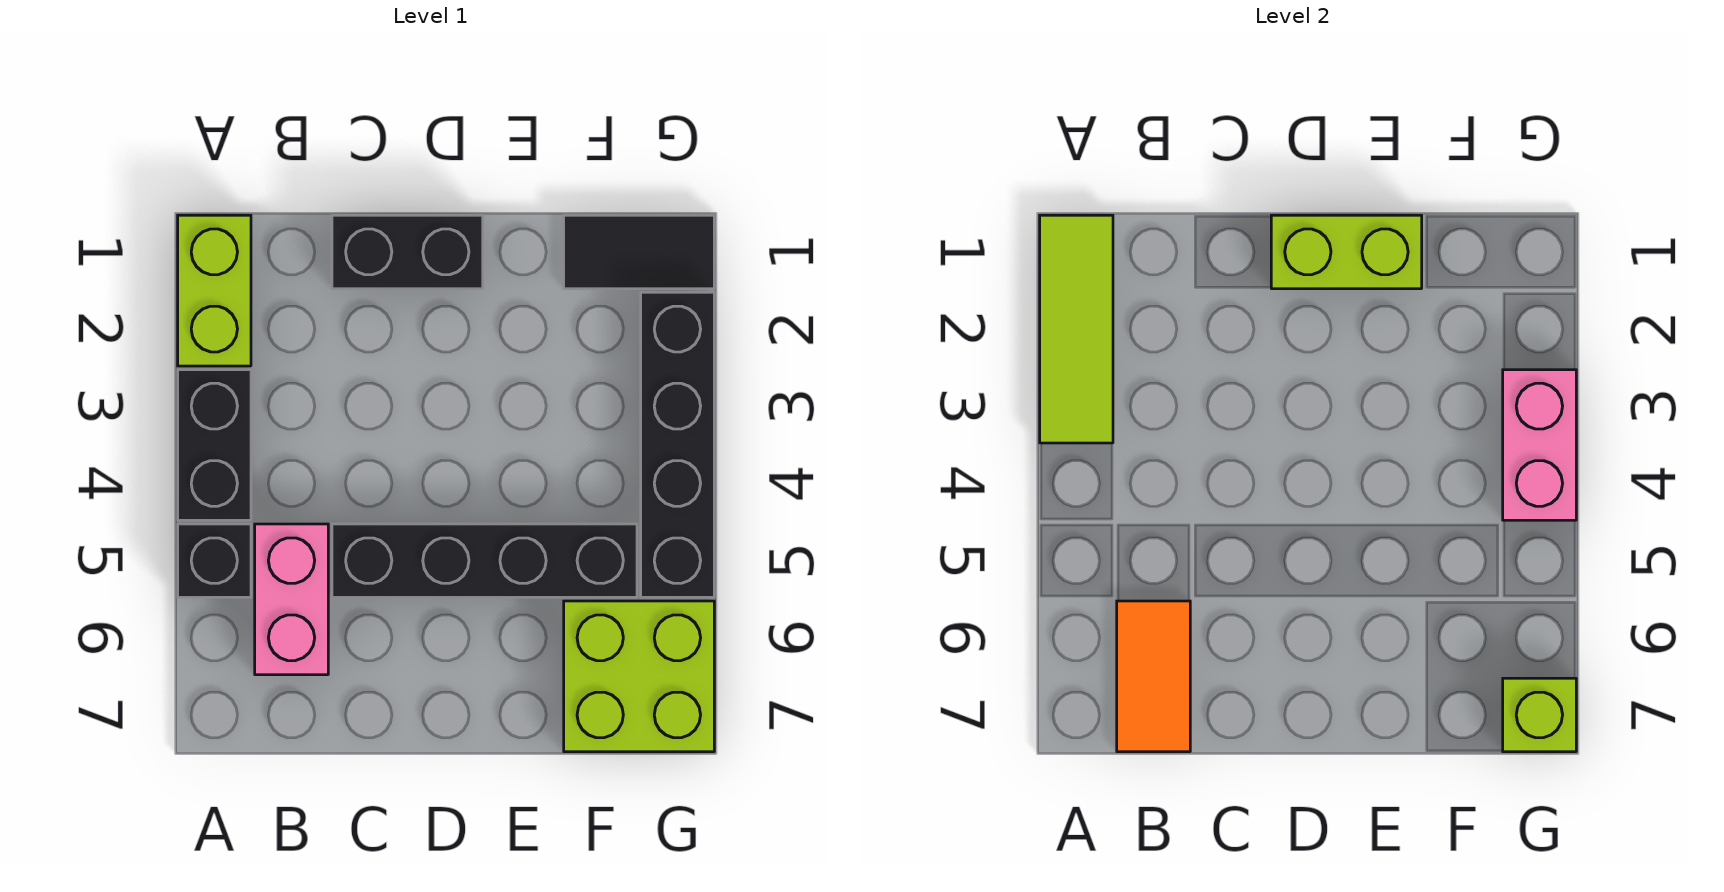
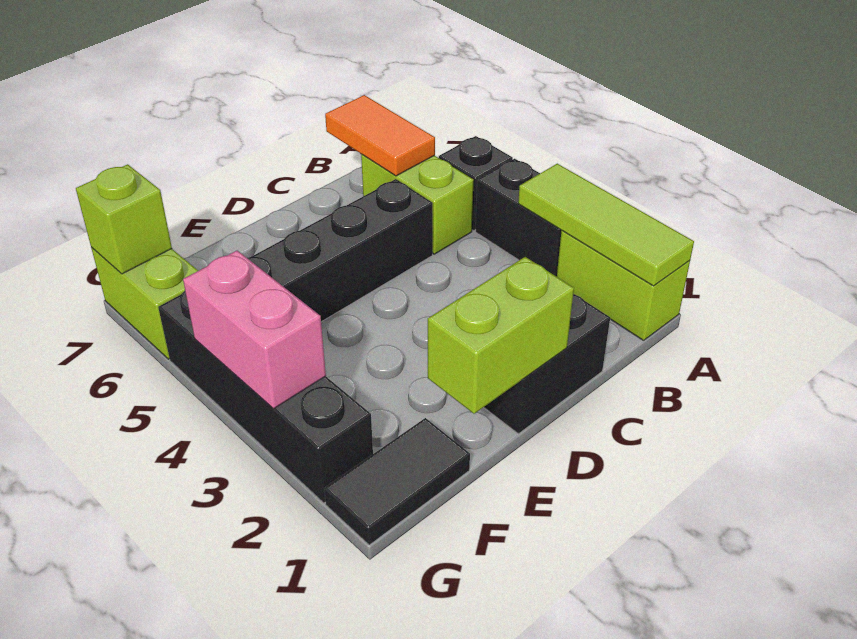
pink brick B5:B6 level 1 -> lime brick B5:B6 level 1
lime brick F6:G7 level 1 -> lime brick G6:G7 level 1

